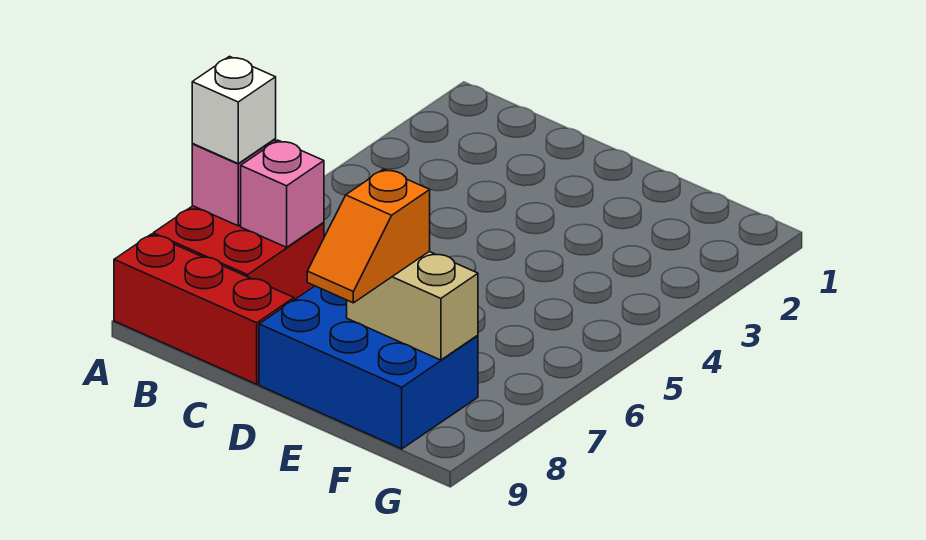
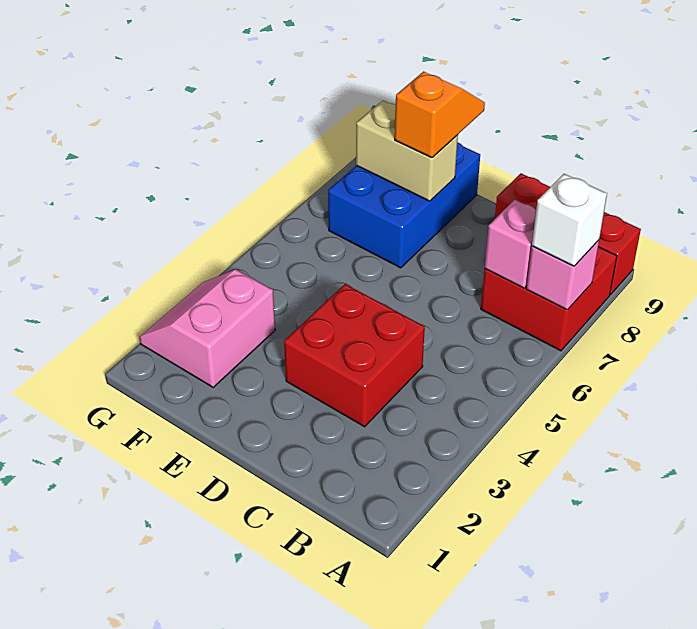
none -> red brick C3:D4 level 1
blue brick D8:F9 level 1 -> blue brick E7:F9 level 1
none -> pink slope F2:G3 level 1 top F

